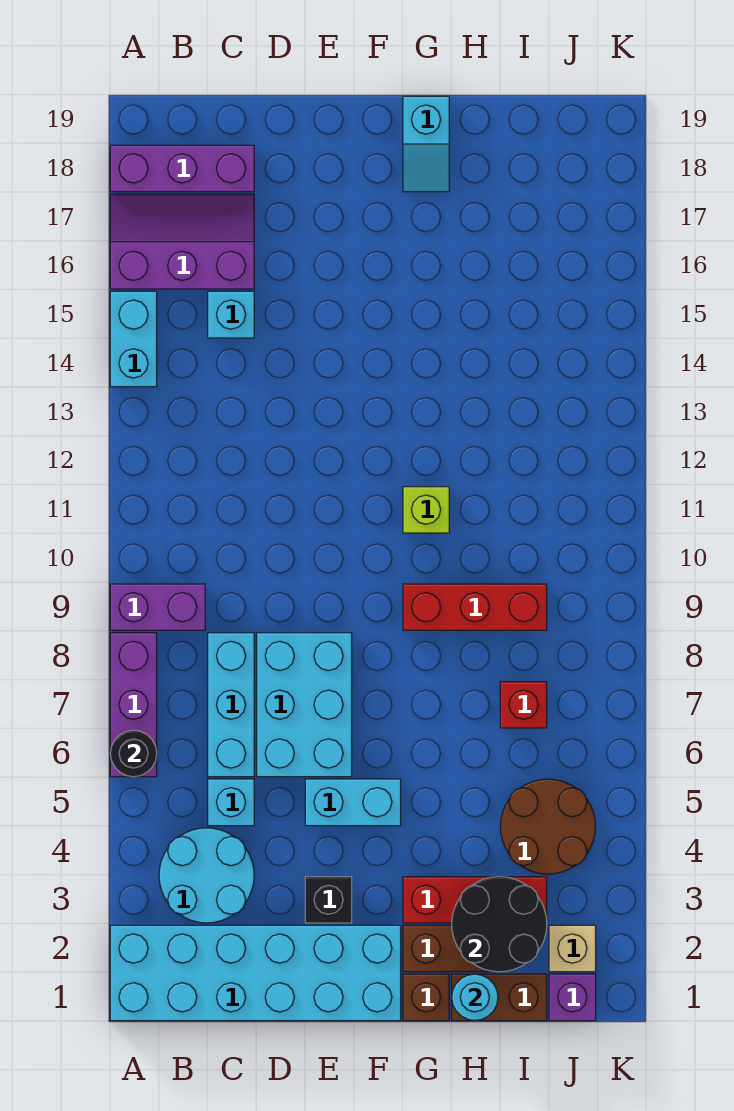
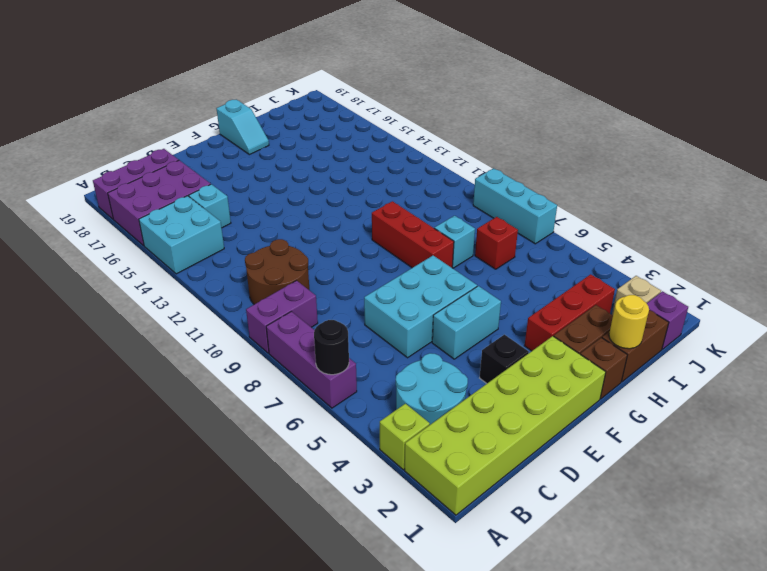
cyan brick A1:F2 level 1 -> lime brick A1:F2 level 1
cyan brick A14:A15 level 1 -> cyan brick A14:B15 level 1
purple slope A16:C17 level 1 top 16 -> purple brick A16:C17 level 1
cyan brick C5 level 1 -> cyan brick H8 level 1
cyan brick C6:C8 level 1 -> cyan brick K7:K9 level 1
cyan brick D6:E8 level 1 -> cyan brick D6:F7 level 1
red brick G9:I9 level 1 -> red brick G8:G10 level 1
lime brick G11 level 1 -> lime brick A3 level 1
cyan round brick H1 level 2 -> yellow round brick H1 level 2
black round brick H2:I3 level 2 -> none
brown round brick I4:J5 level 1 -> brown round brick B10:C11 level 1

